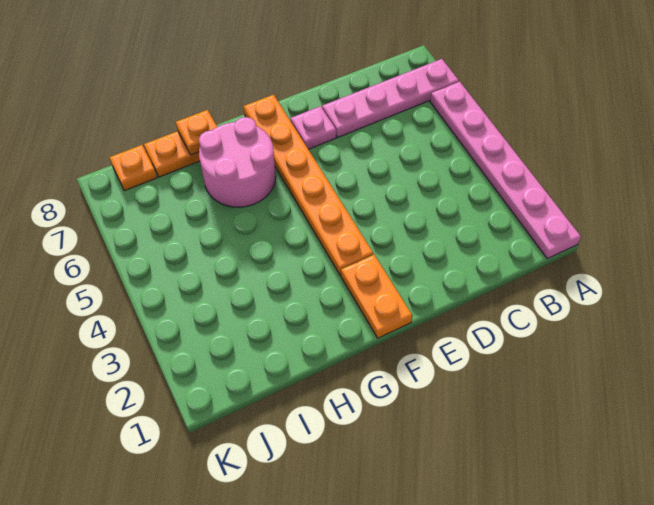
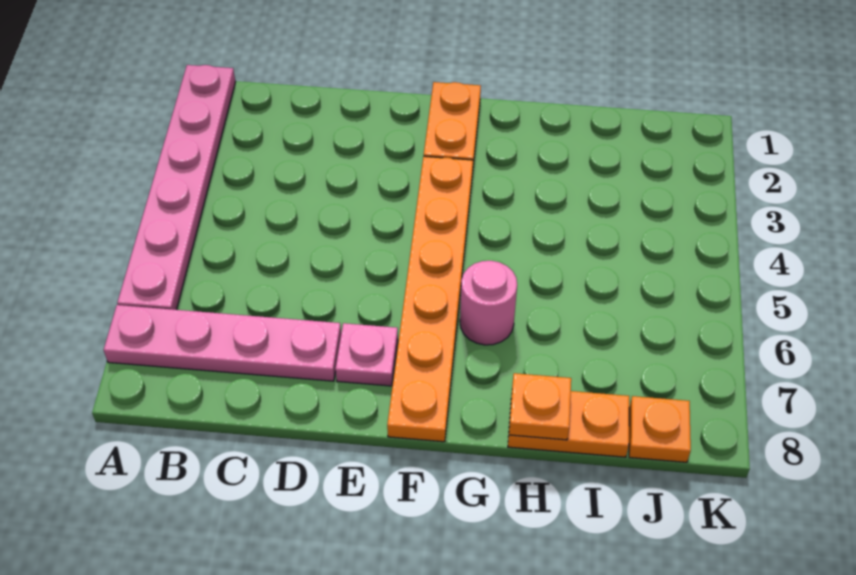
pink round brick G6:H7 level 1 -> pink round brick G6 level 1

